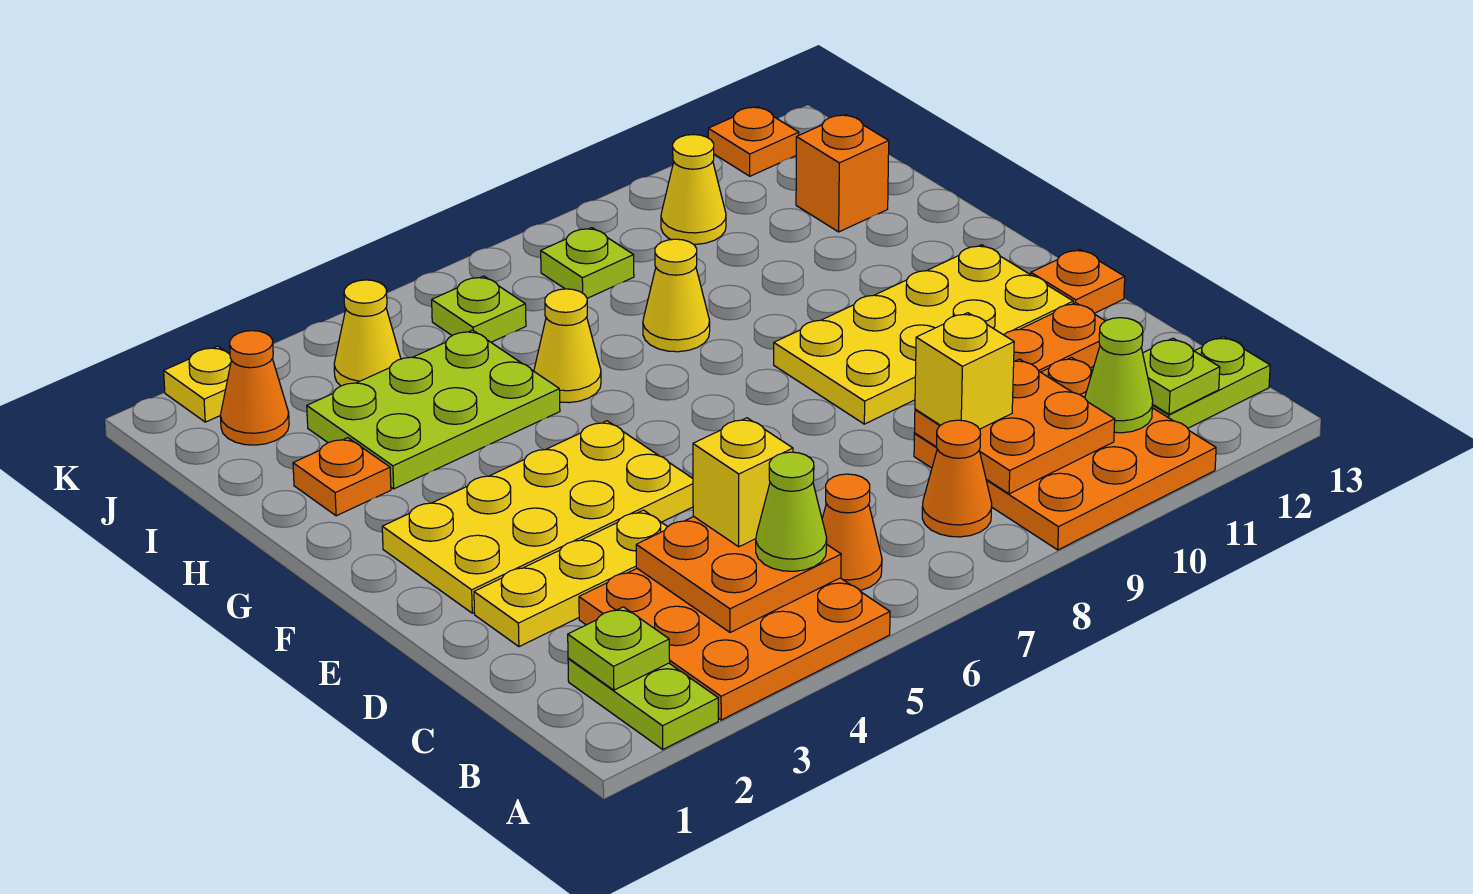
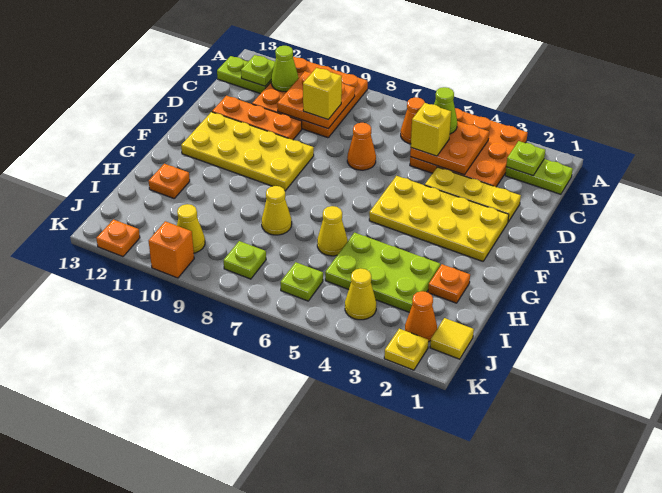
lime plate A2:B2 level 1 -> lime plate B1:B2 level 1
orange cone B8 level 1 -> orange cone D7 level 1
orange plate E13 level 1 -> orange plate H12 level 1
orange brick I12 level 1 -> orange brick K10 level 1
none -> yellow tile J1 level 1

